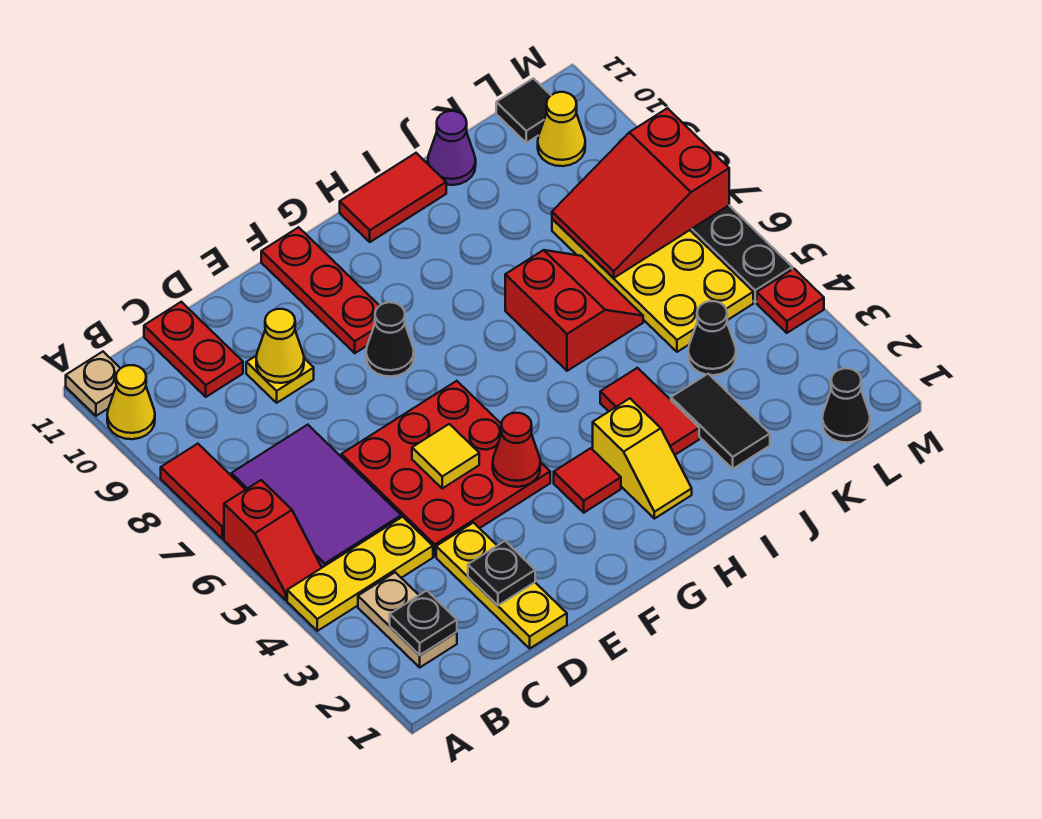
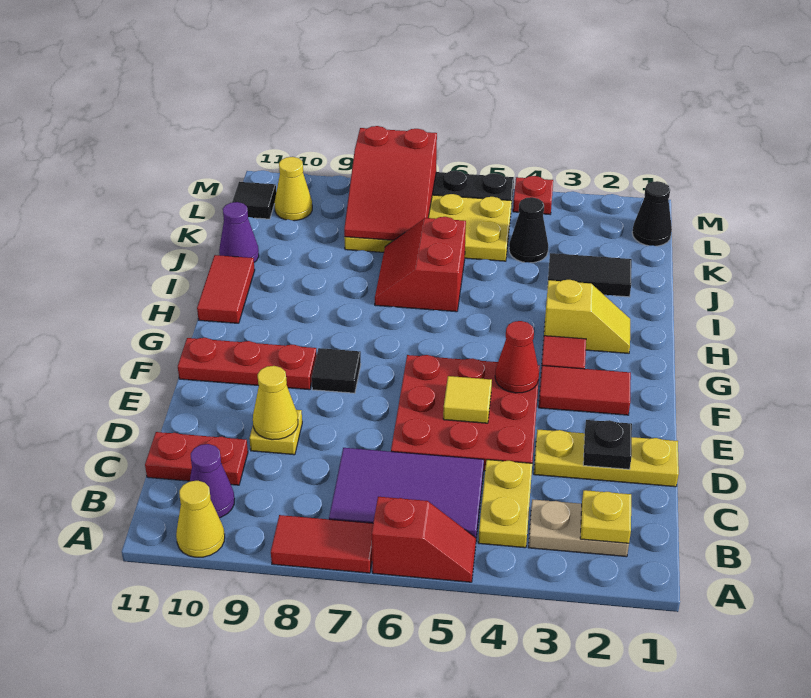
yellow plate A4:C4 level 1 -> yellow plate B4:C4 level 1
tan plate A11 level 1 -> none
black plate B2 level 2 -> yellow plate B2 level 2
none -> purple cone B10 level 1
black cone F8 level 1 -> black tile F8 level 1
red tile I3:I4 level 1 -> red tile F2:F3 level 1
red slope I6:J7 level 1 top I -> red slope I6:J7 level 1 top 6

